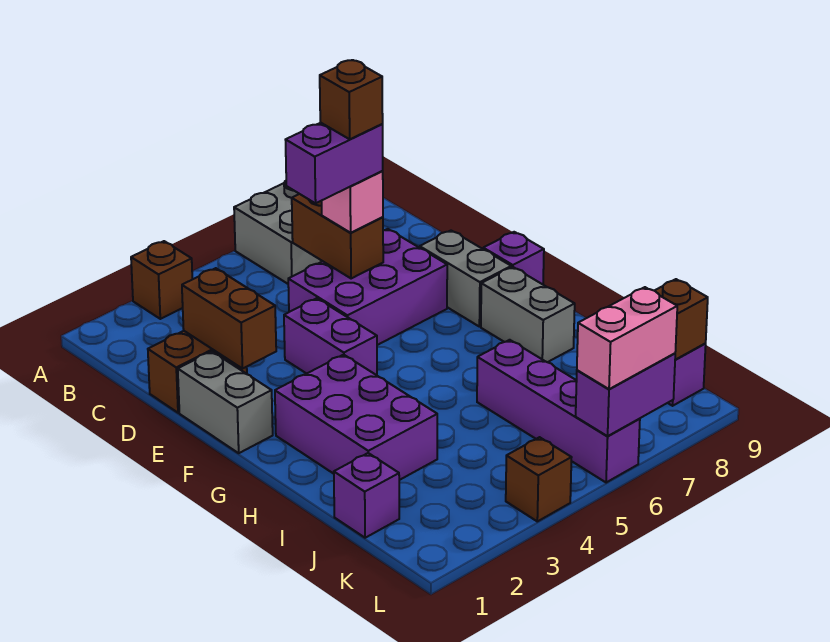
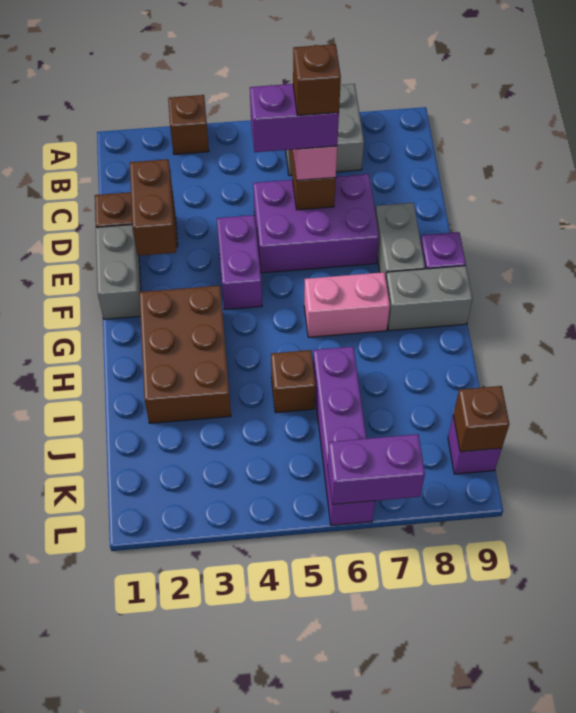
purple brick G2:I3 level 1 -> brown brick G2:I3 level 1
grey brick G8:H8 level 1 -> grey brick G8:G9 level 1
purple brick J1 level 1 -> none
brown brick L4 level 1 -> brown brick I5 level 1
pink brick L6:L7 level 3 -> pink brick G6:G7 level 1

